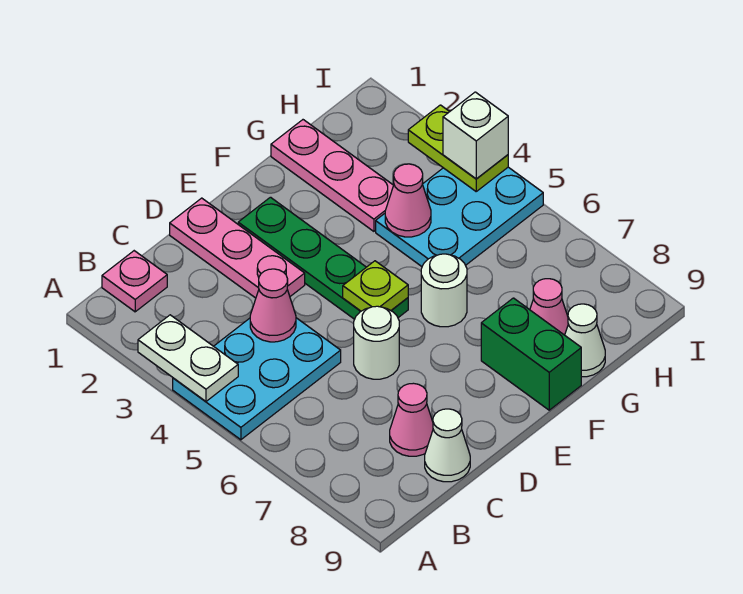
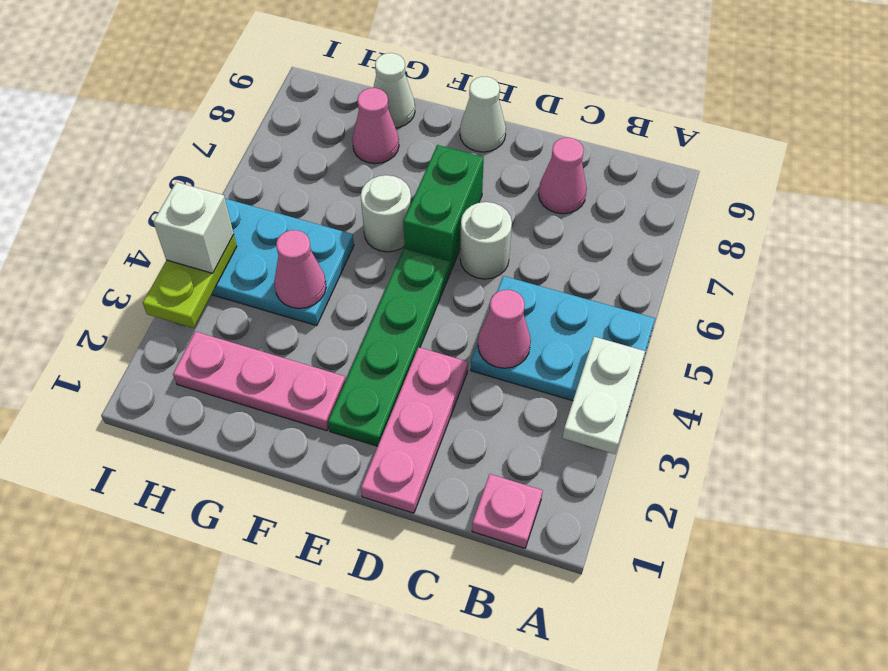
white cone C9 level 1 -> white cone E9 level 1
lime plate E5 level 2 -> none
green brick F8:F9 level 1 -> green brick E6:E7 level 1
pink plate G1:G3 level 1 -> pink plate F2:H2 level 1

